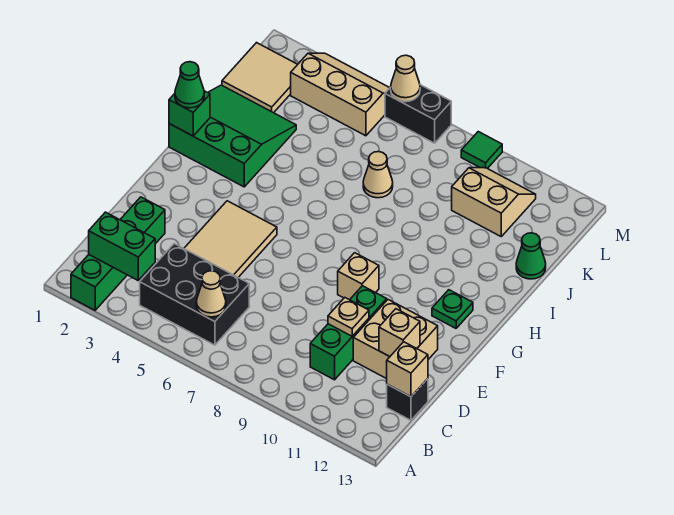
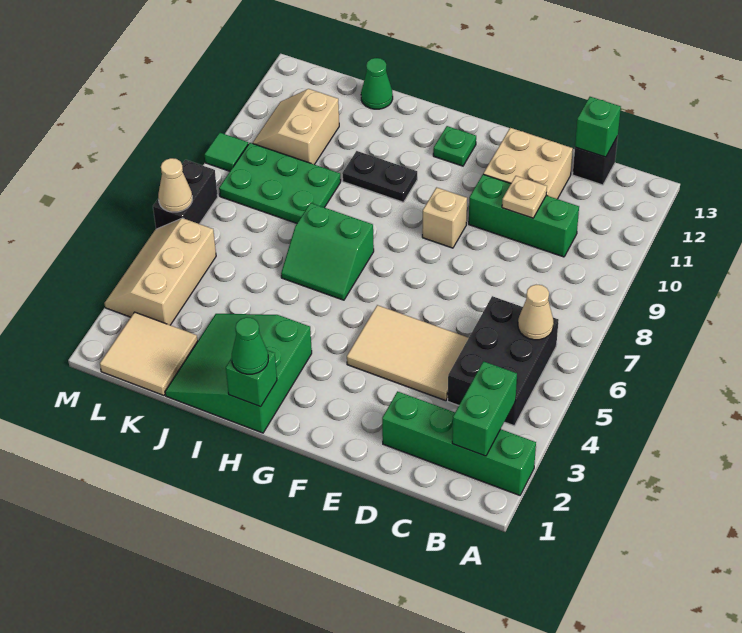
tan brick C13 level 2 -> green brick C13 level 2
tan brick D12 level 2 -> none
none -> green slope H6:I7 level 1 top 7
none -> black plate H10:I10 level 1
tan cone J7 level 1 -> none
none -> green plate J8:L9 level 1

